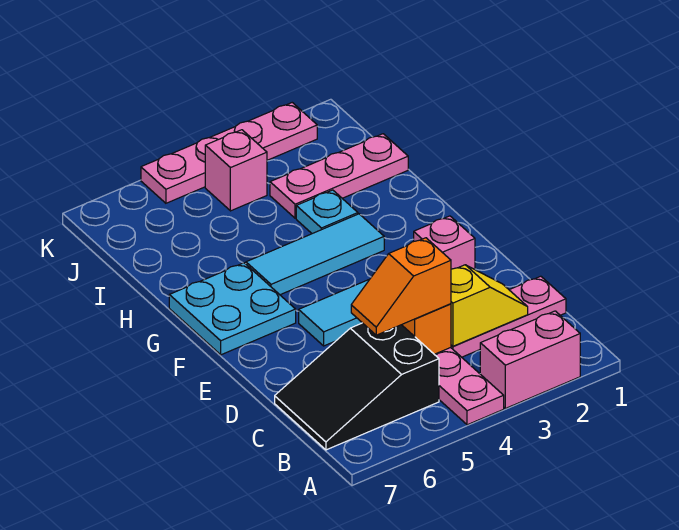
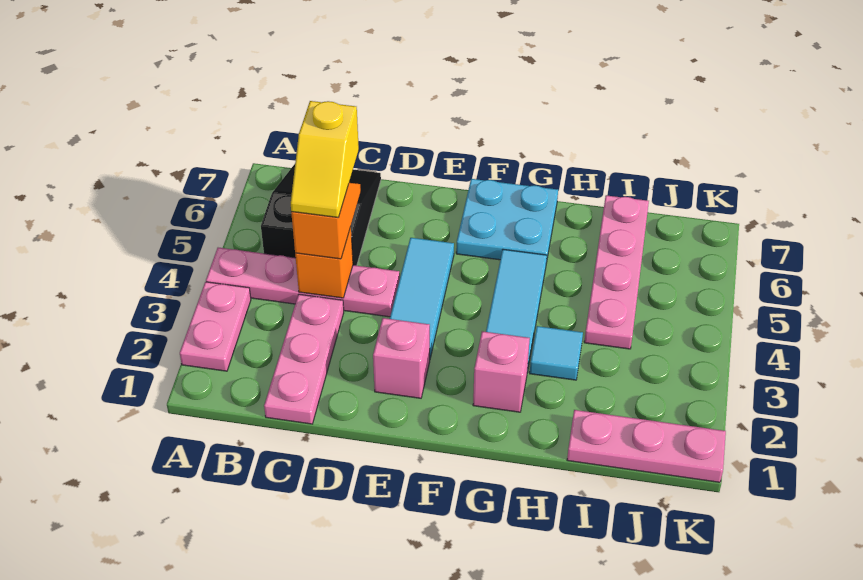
pink brick A2:A3 level 1 -> pink plate A2:A3 level 1
yellow slope C2:C3 level 2 top 3 -> yellow slope C4:C5 level 4 top 5
cyan plate H3 level 1 -> cyan tile H3 level 1
pink plate I1:I3 level 1 -> pink plate I1:K1 level 1
pink brick J4 level 1 -> pink brick G2 level 1
pink plate K2:K5 level 1 -> pink plate I4:I7 level 1

